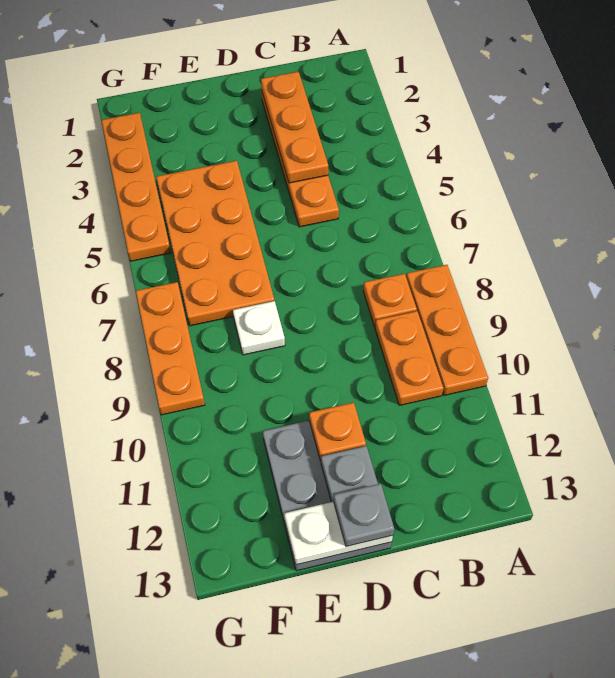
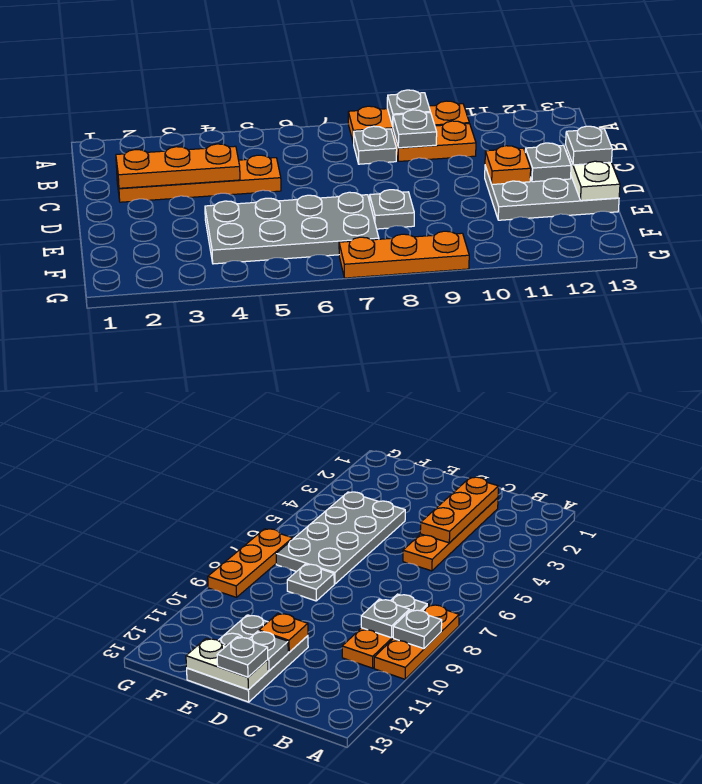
none -> grey plate A9 level 2
orange plate B8 level 1 -> grey plate B8 level 1
none -> grey plate B9 level 2
orange plate E4:F7 level 1 -> grey plate E4:F7 level 1
white plate E8 level 1 -> grey plate E8 level 1
orange plate G2:G5 level 1 -> none

